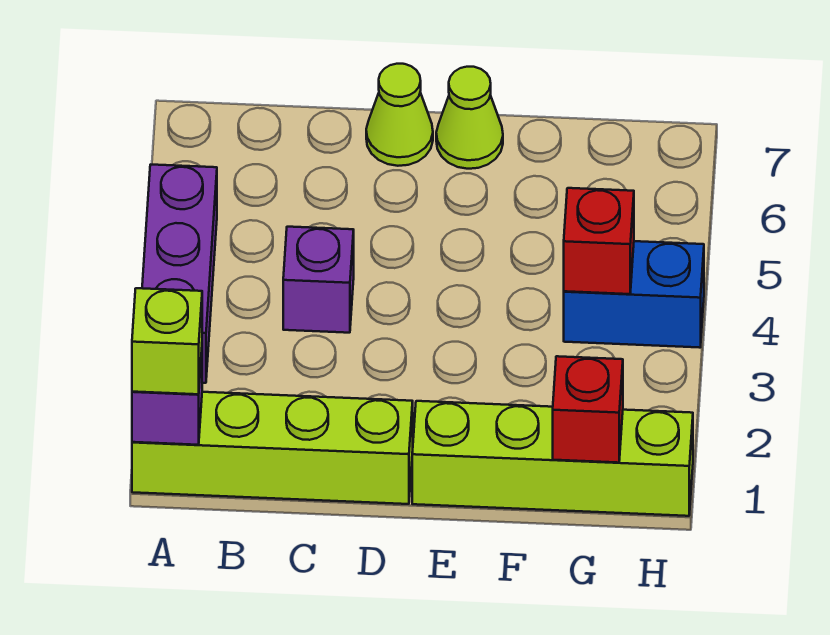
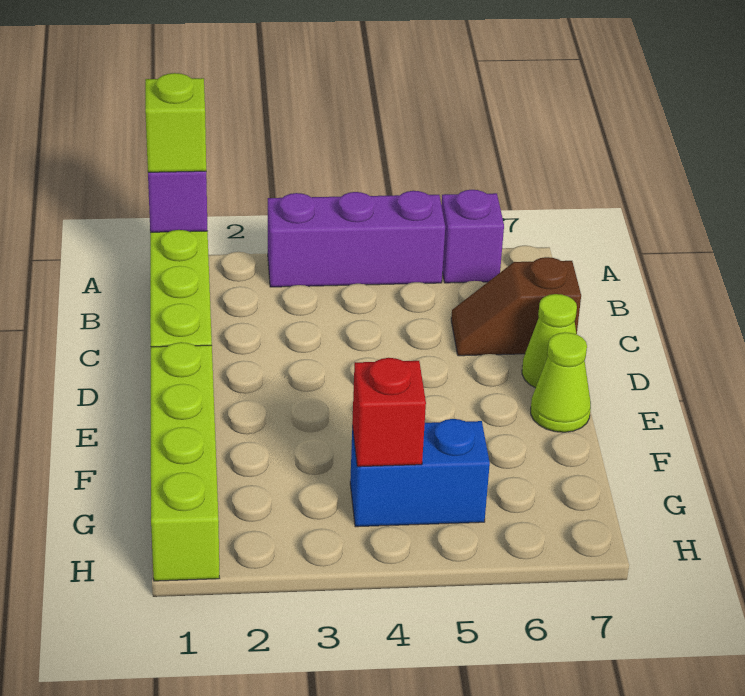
purple brick C4 level 1 -> purple brick A6 level 1
none -> brown slope C6:C7 level 1 top 7
red brick G1 level 2 -> none
blue brick G4:H4 level 1 -> blue brick G4:G5 level 1

